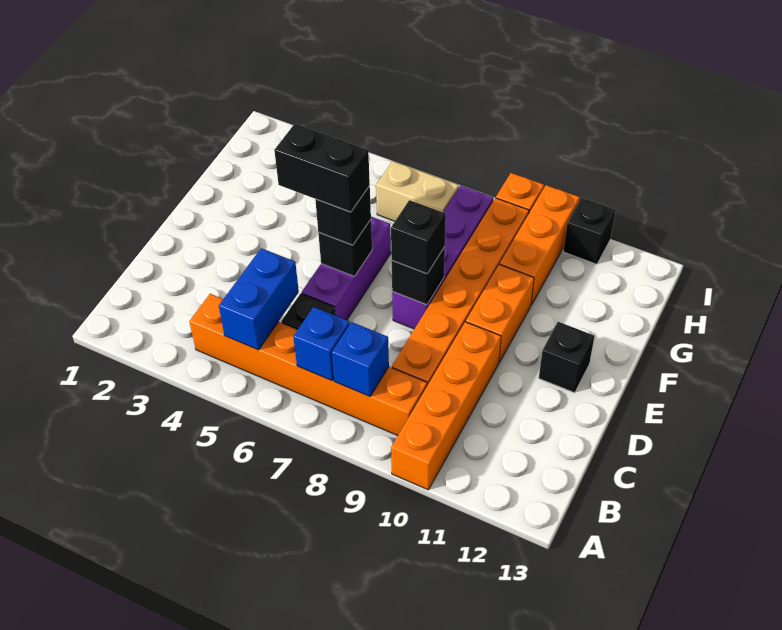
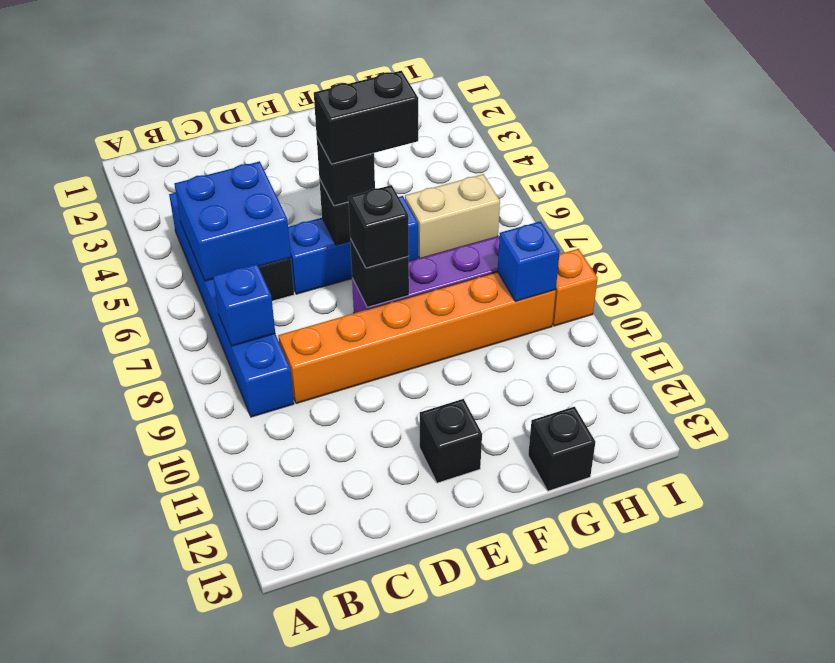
orange brick A10:D10 level 1 -> none
orange brick B4:B9 level 1 -> blue brick B4:B9 level 1
blue brick B5:C5 level 2 -> blue brick B5:C6 level 2
blue brick B7 level 2 -> blue brick H9 level 2
purple brick D6:F6 level 1 -> blue brick D6:F6 level 1
black brick E5:E6 level 4 -> black brick E6:F6 level 4
orange brick E10:F10 level 1 -> none
orange brick G10:I10 level 1 -> none
tan brick H6:H7 level 1 -> tan brick G6:H6 level 1
black brick I11 level 1 -> black brick G13 level 1

